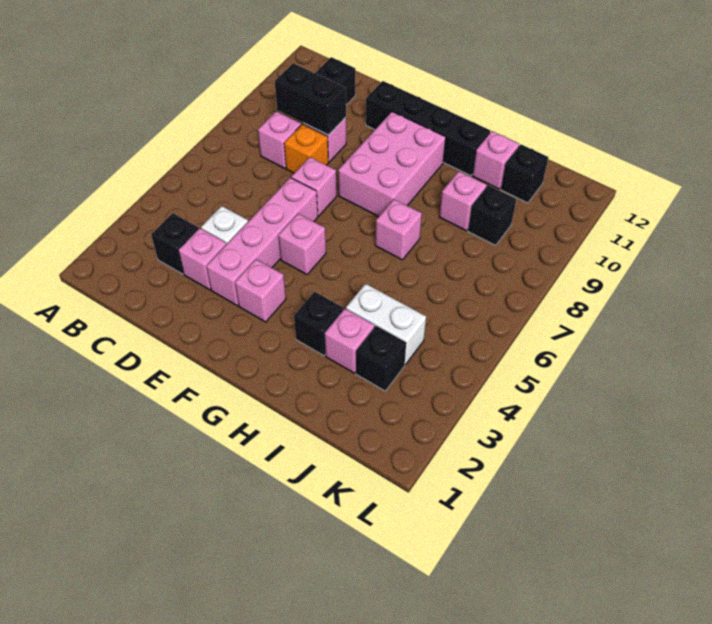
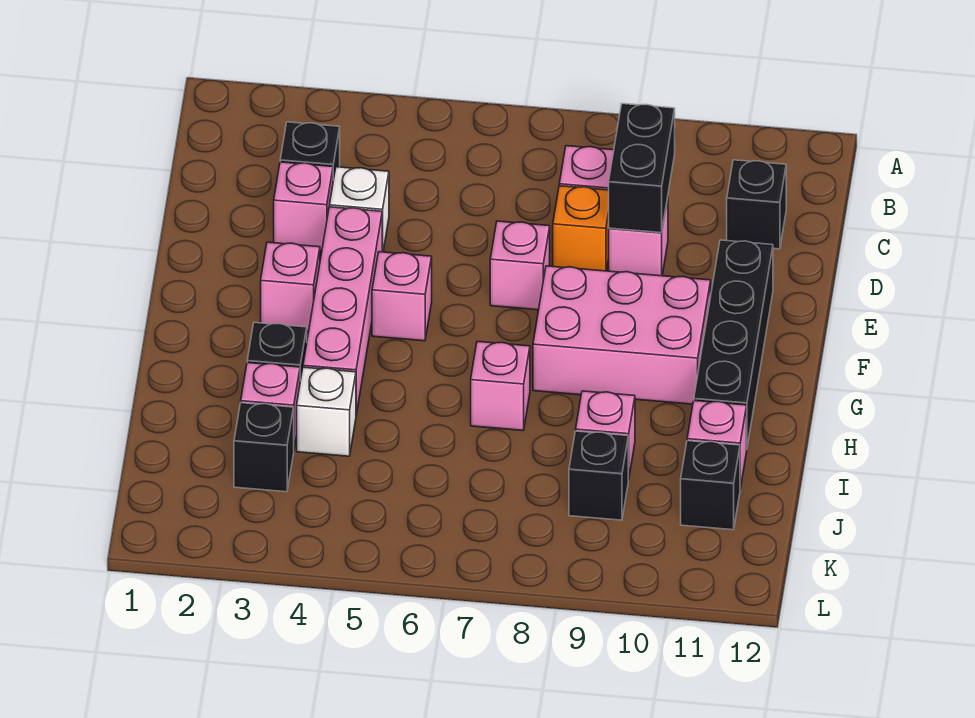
pink brick E3:E6 level 1 -> pink brick E4:H4 level 1
white brick I4:J4 level 1 -> white brick I4 level 1

